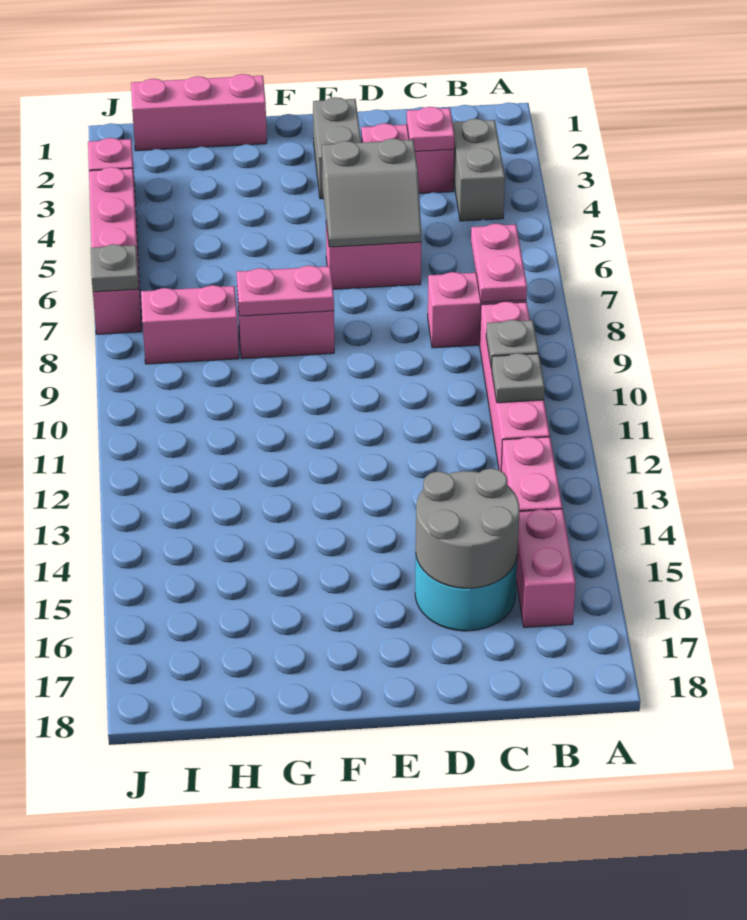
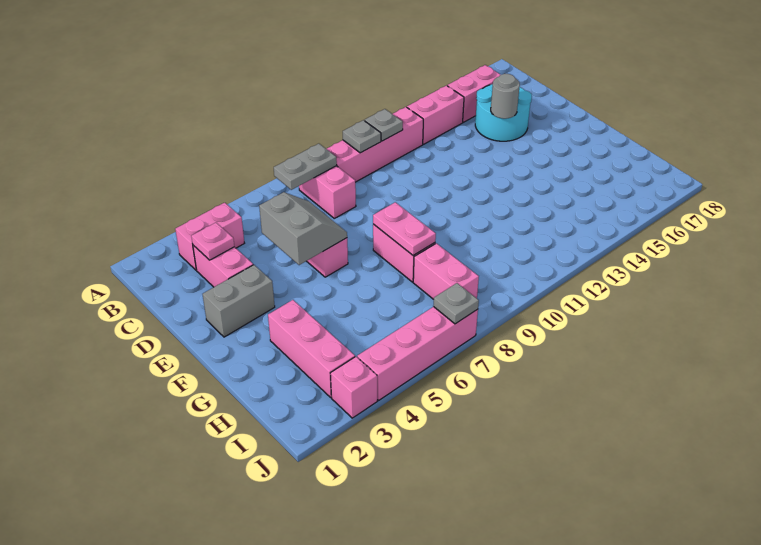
grey brick B3:B4 level 1 -> pink brick B3:B4 level 1
pink plate B7:B8 level 2 -> grey plate B7:B8 level 2
grey round brick C15:D16 level 2 -> grey round brick D15 level 2
pink brick G1:I1 level 1 -> pink brick G3:I3 level 1

